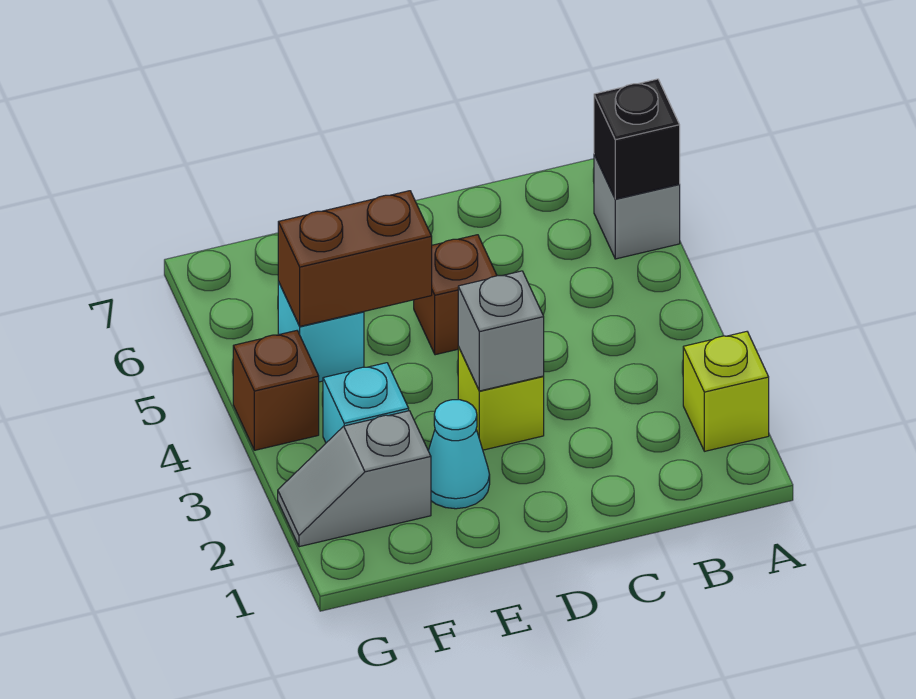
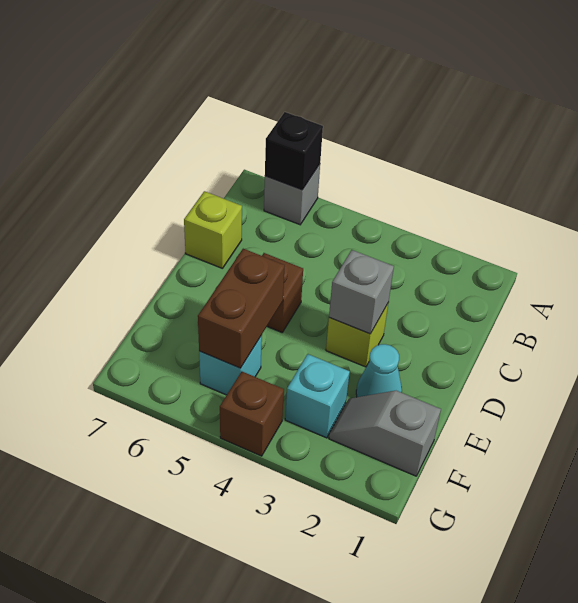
lime brick A2 level 1 -> lime brick C7 level 1
grey slope F2:G2 level 1 top F -> grey slope F1:F2 level 1 top 1

